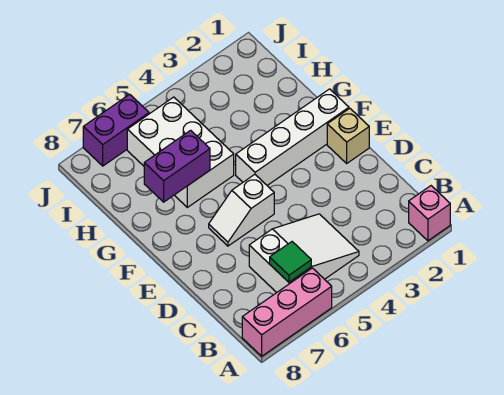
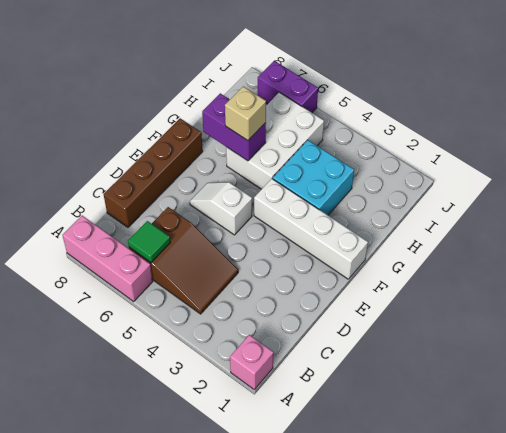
white slope B4:C6 level 1 top 6 -> brown slope B4:C6 level 1 top 6
none -> brown brick C8:F8 level 1
tan brick E1 level 1 -> tan brick G6 level 3
none -> cyan brick G3:H4 level 1

